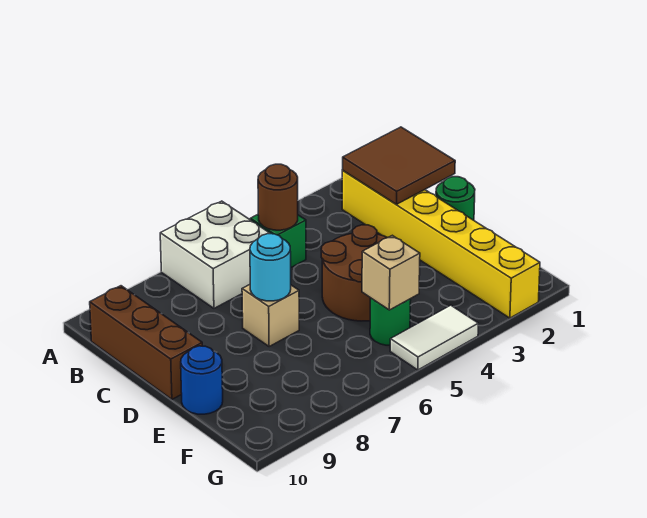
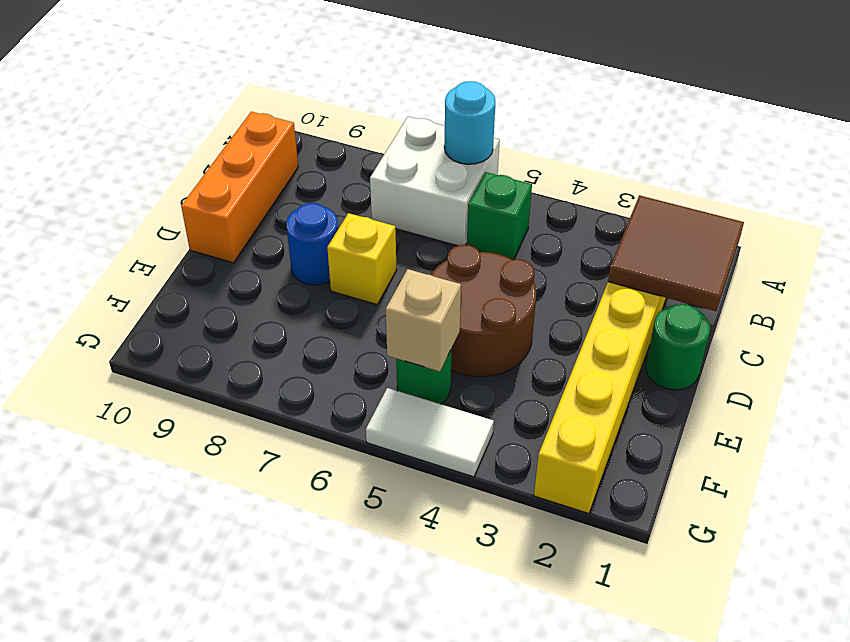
brown round brick B5 level 2 -> none
brown brick B10:D10 level 1 -> orange brick B10:D10 level 1
tan brick D7 level 1 -> yellow brick D7 level 1
cyan round brick D7 level 2 -> cyan round brick A6 level 2
blue round brick E10 level 1 -> blue round brick D8 level 1

